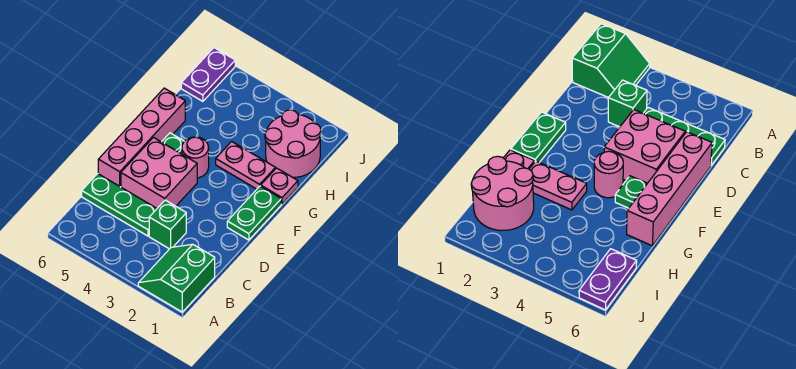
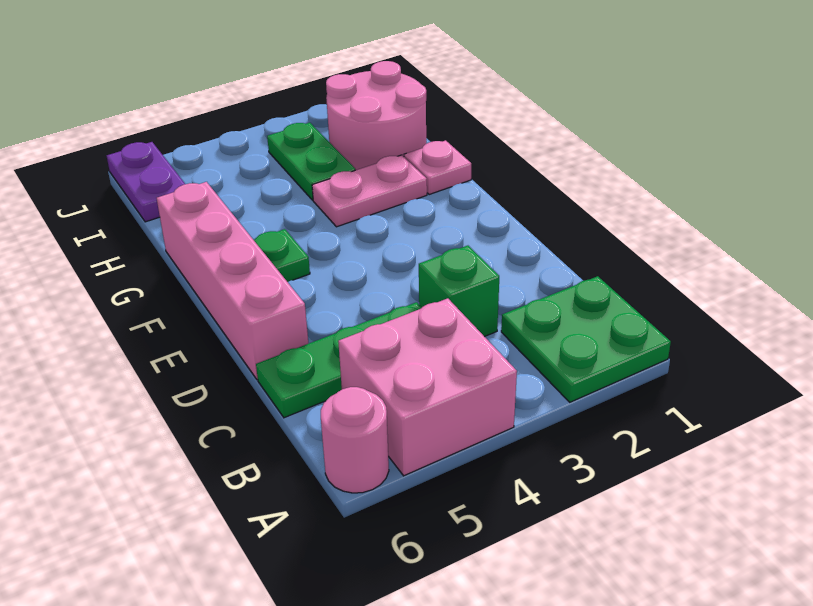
green slope A1:B2 level 1 top 1 -> green plate A1:B2 level 1
pink brick D4:E5 level 1 -> pink brick A4:B5 level 1
green plate E1:F1 level 1 -> green plate H3:I3 level 1
pink round brick F4 level 1 -> pink round brick A6 level 1

